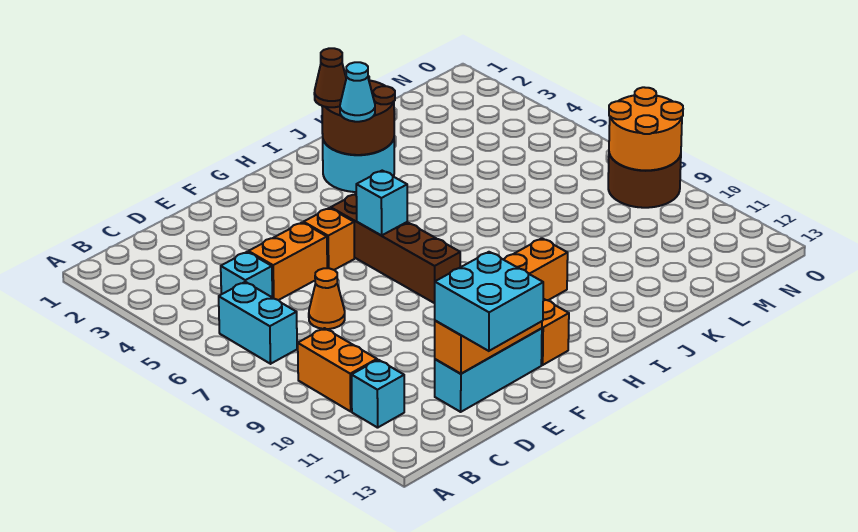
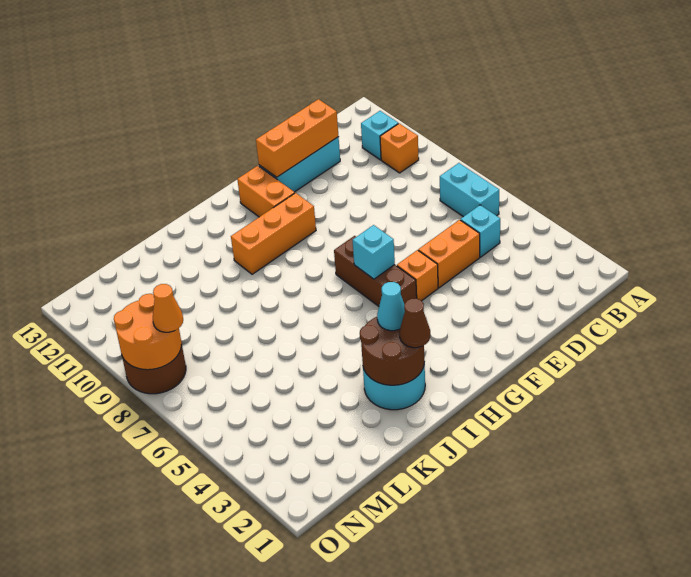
orange brick B9:B10 level 1 -> orange brick B10 level 1
orange cone D7 level 1 -> orange cone N8 level 3
cyan brick D12:E13 level 3 -> none
brown brick G5:G8 level 1 -> brown brick G5:G7 level 1

